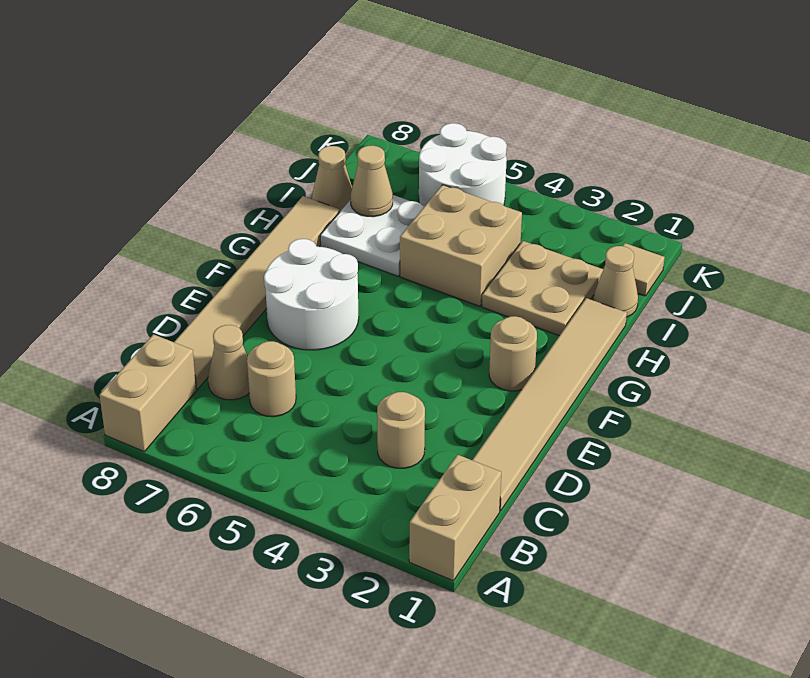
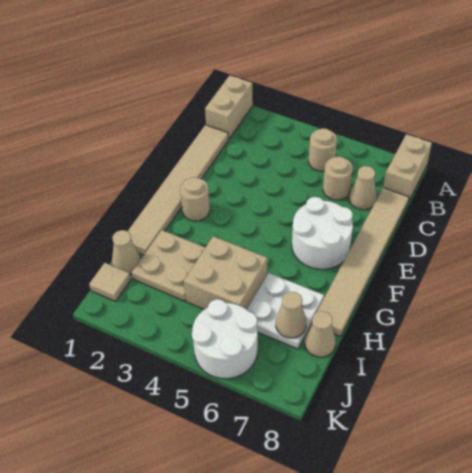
tan round brick C3 level 1 -> tan round brick B5 level 1

